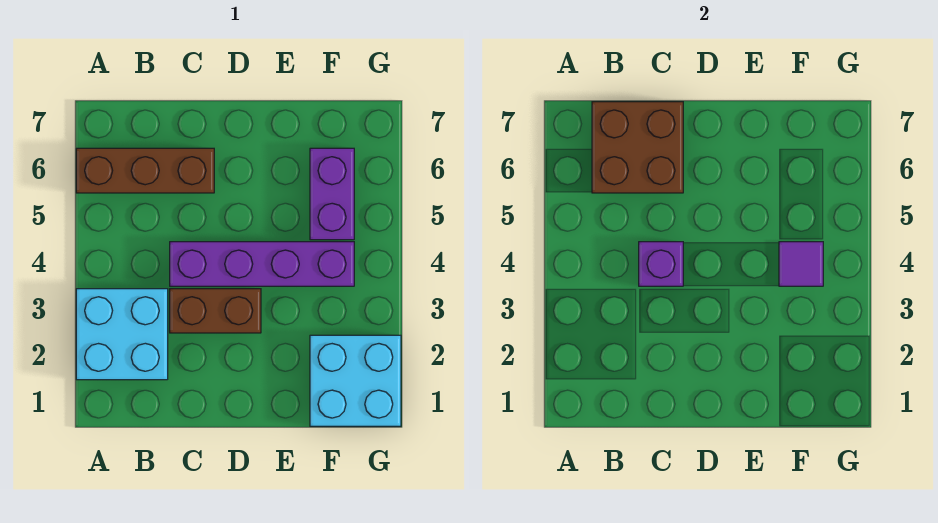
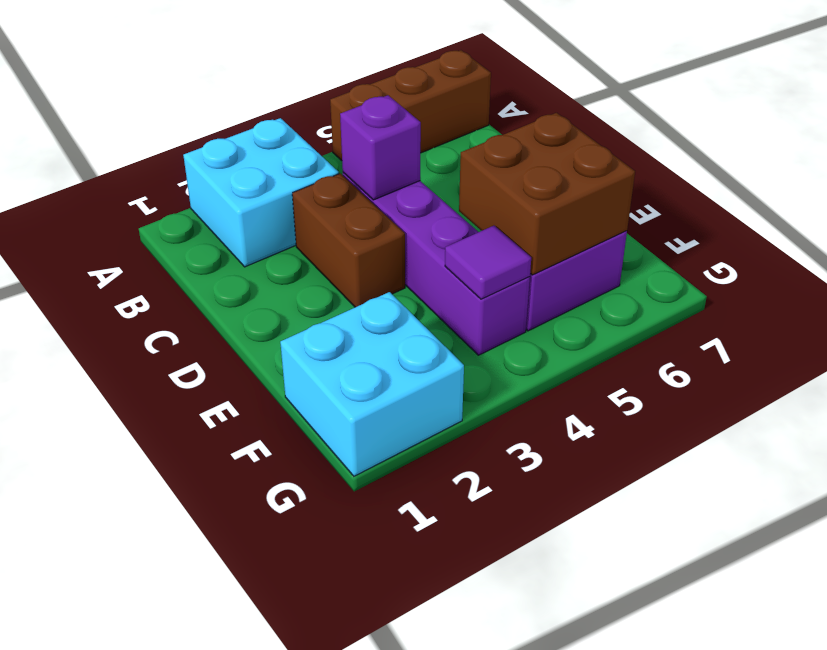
brown brick A6:C6 level 1 -> brown brick A5:A7 level 1
brown brick B6:C7 level 2 -> brown brick E5:F6 level 2

